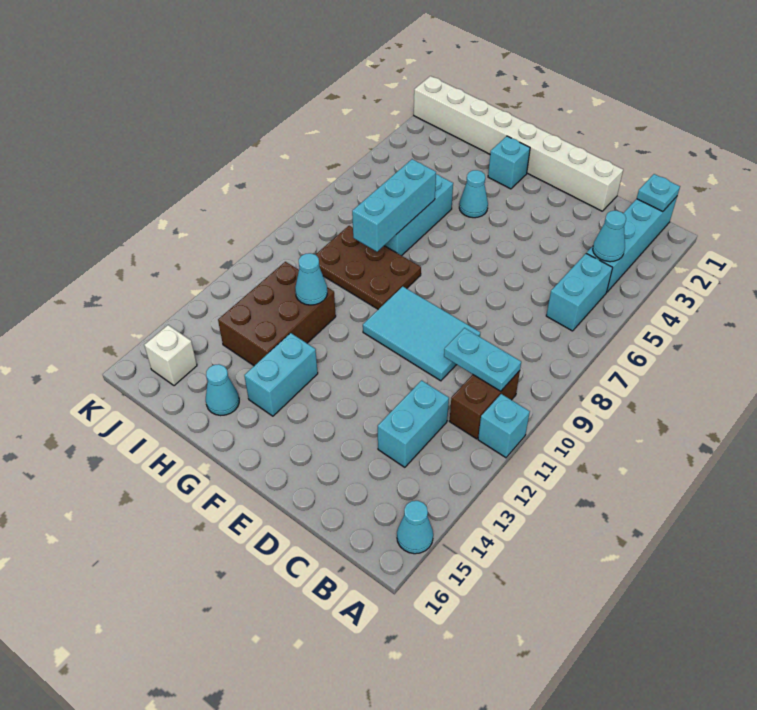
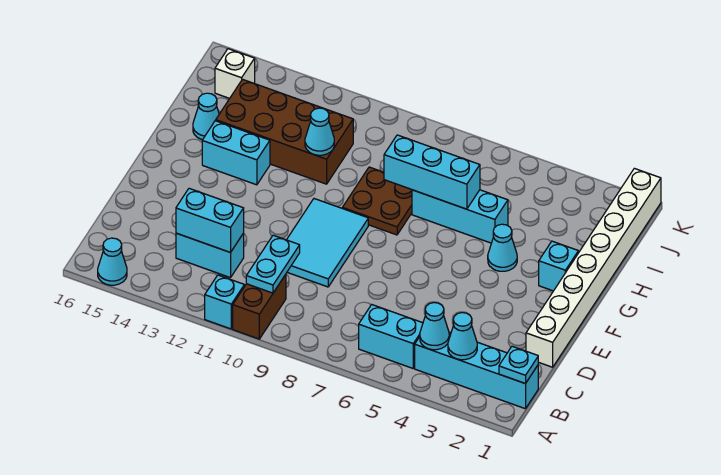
none -> cyan cone B3 level 2
brown brick B10:B11 level 1 -> brown brick A10:B10 level 1
none -> cyan brick C12:C13 level 2
brown plate G8:I9 level 1 -> brown plate G8:H9 level 1
brown brick H11:I13 level 1 -> brown brick H11:I14 level 1

